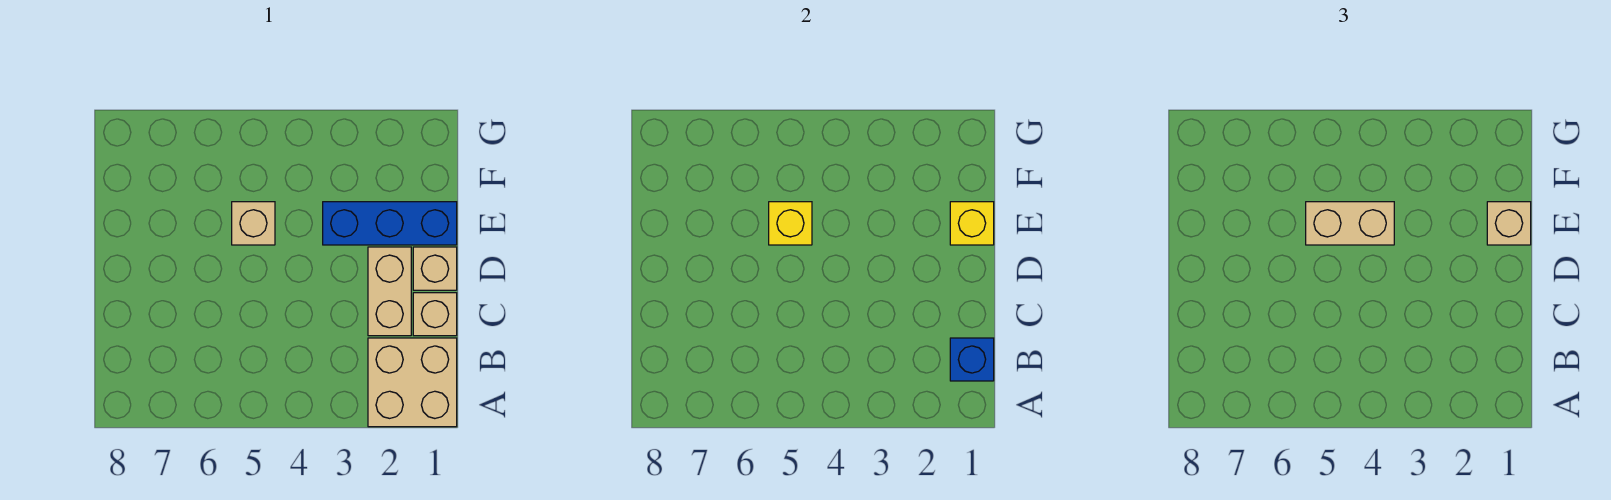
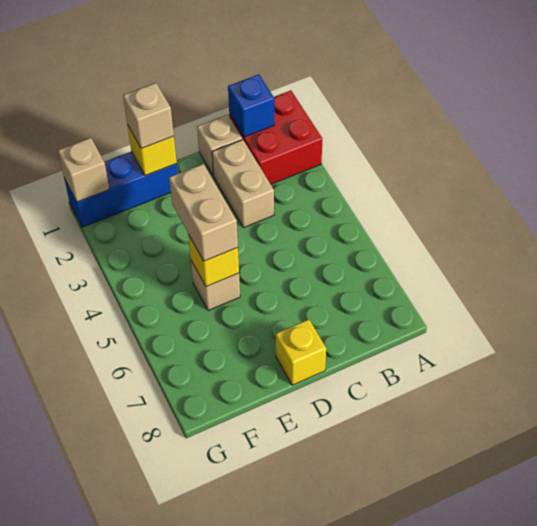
tan brick A1:B2 level 1 -> red brick A1:B2 level 1
tan brick C2:D2 level 1 -> tan brick C2:C3 level 1
tan brick D1 level 1 -> tan brick G1 level 2
none -> yellow brick D8 level 1
blue brick E1:E3 level 1 -> blue brick E1:G1 level 1

